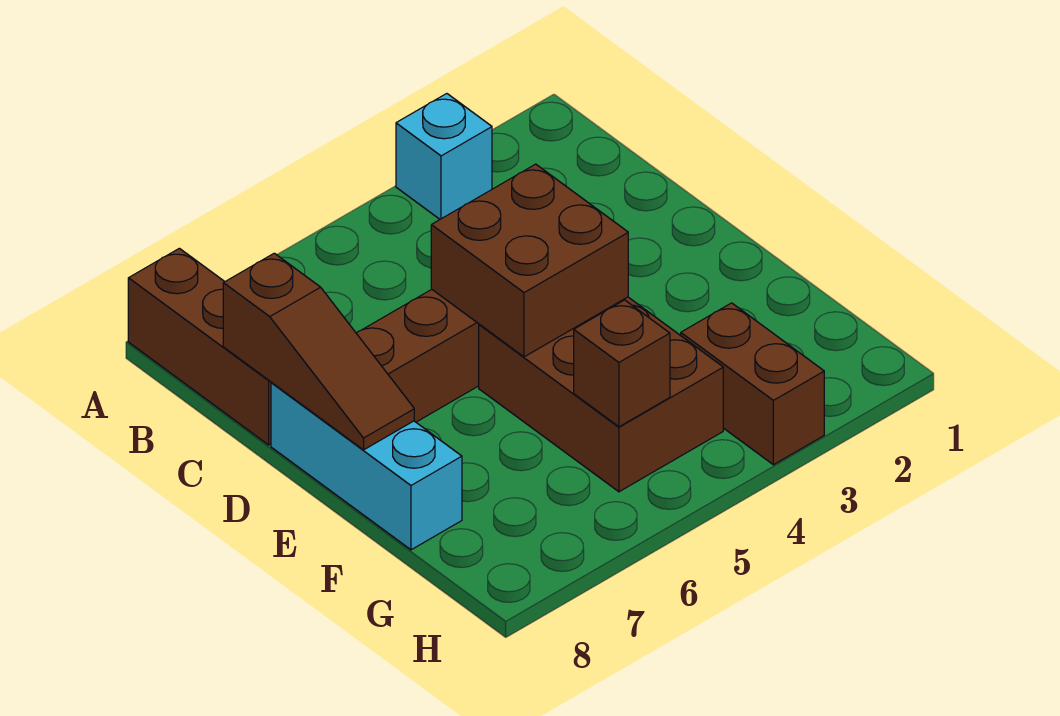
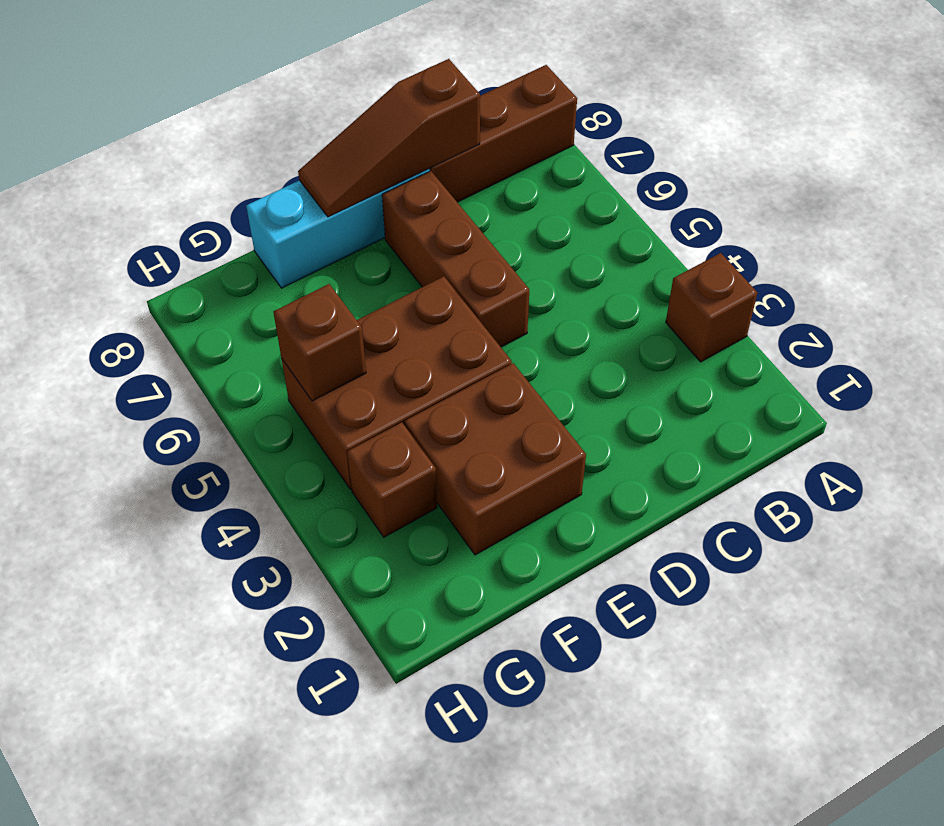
cyan brick A3 level 1 -> brown brick A3 level 1
brown brick D4:E5 level 2 -> brown brick E2:F3 level 1
brown brick G3:H3 level 1 -> brown brick G3 level 1

